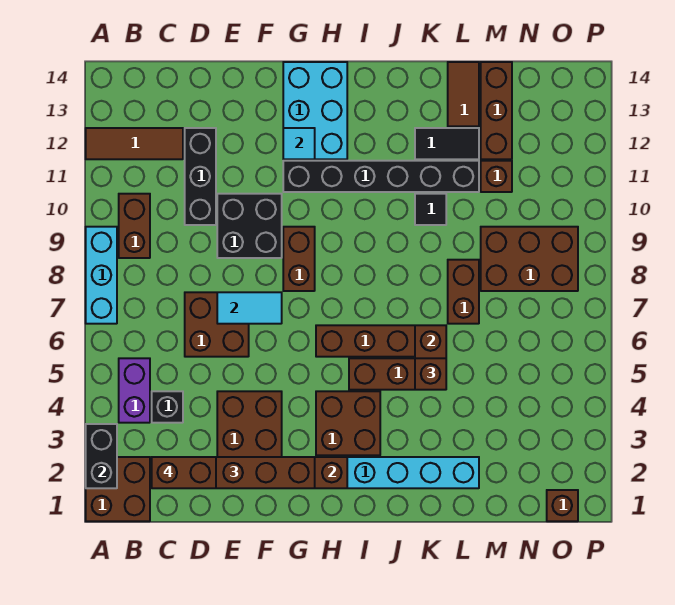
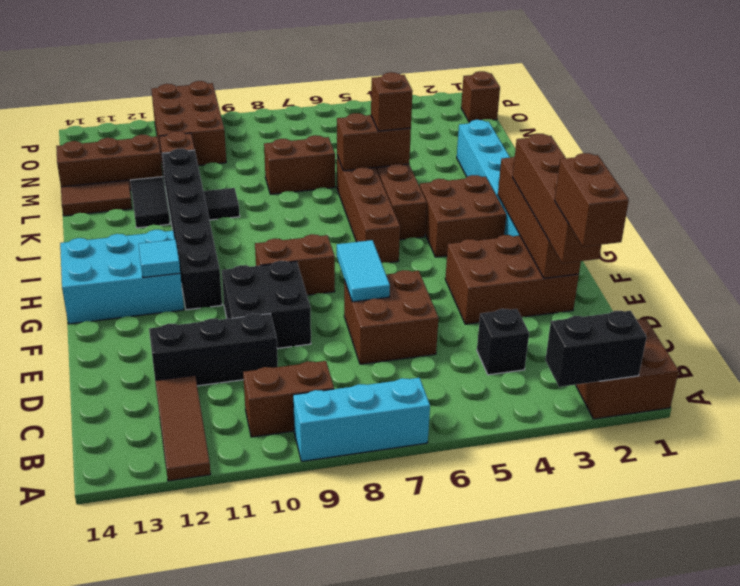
purple brick B4:B5 level 1 -> none
brown brick M8:O9 level 1 -> brown brick N10:P11 level 1

